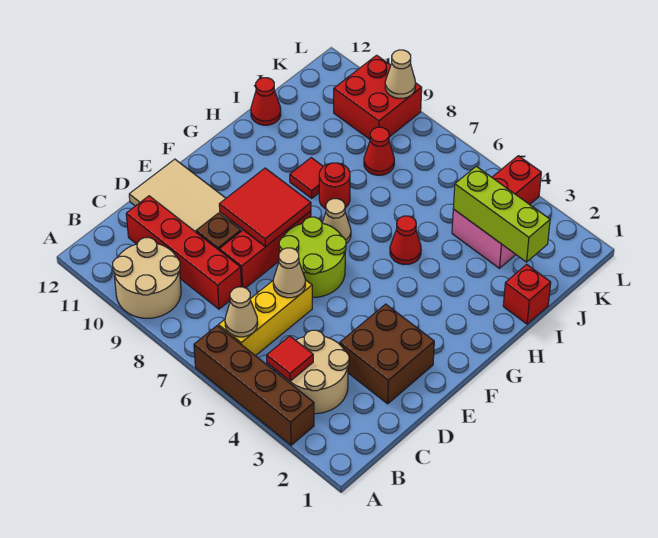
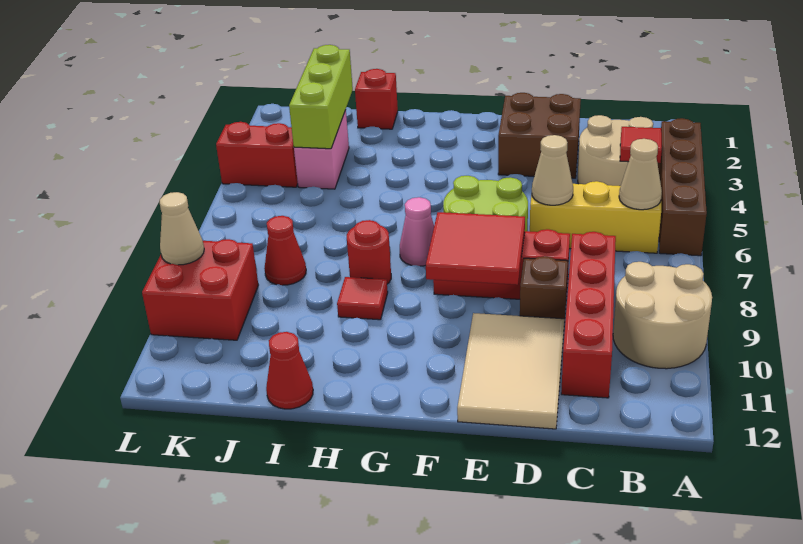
tan cone G7 level 1 -> pink cone G7 level 1
red cone H5 level 1 -> none

